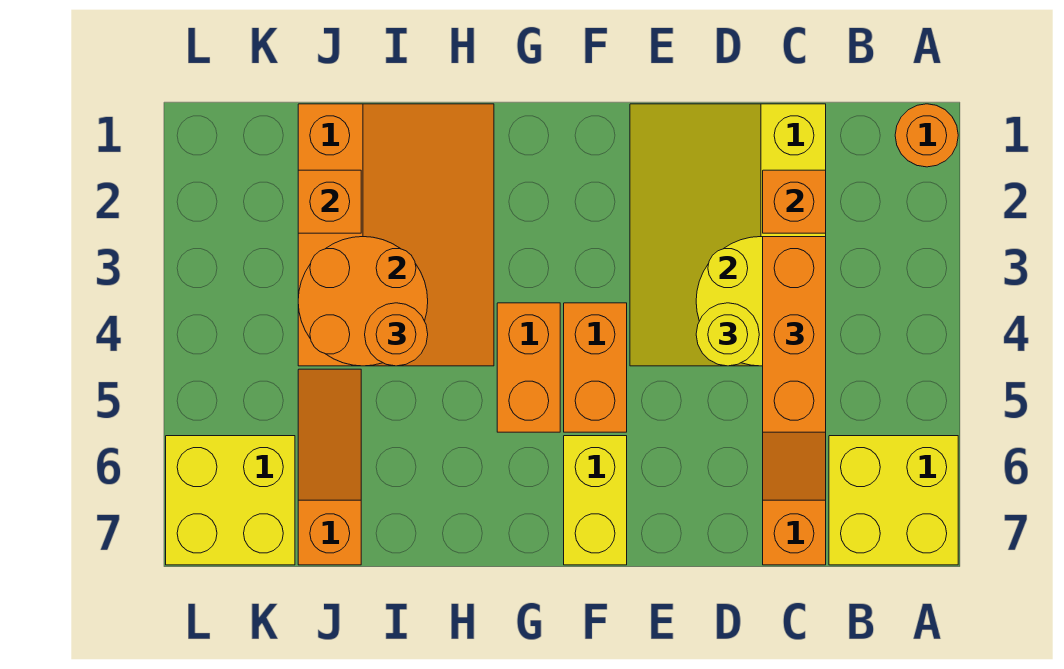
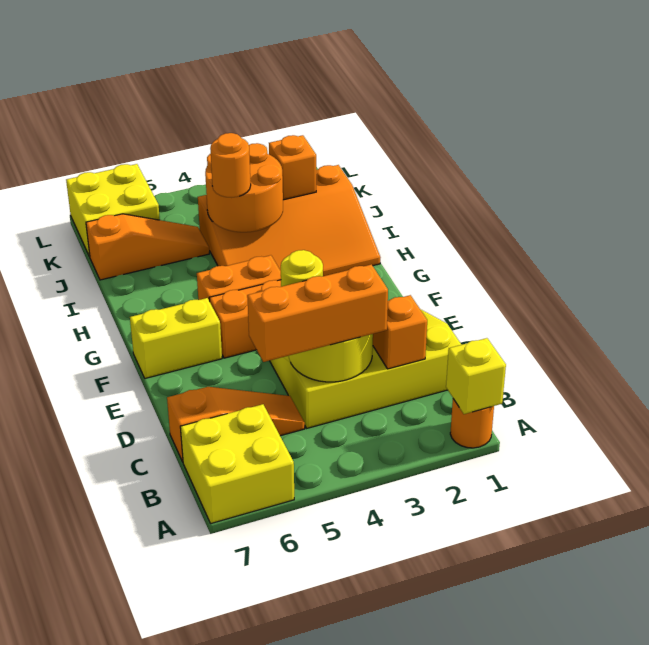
none -> yellow brick A1 level 2

